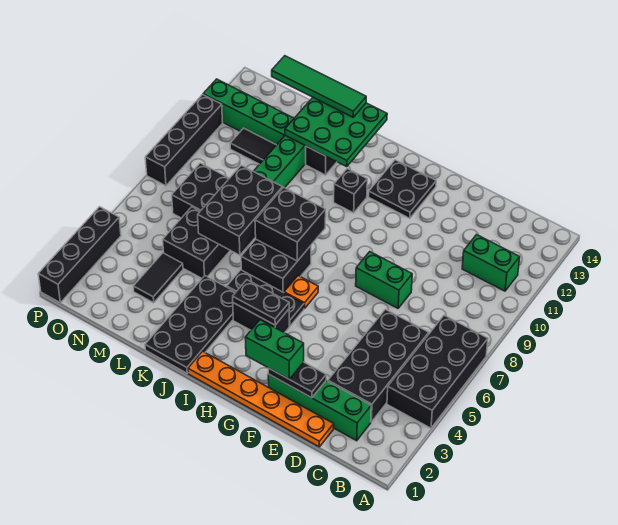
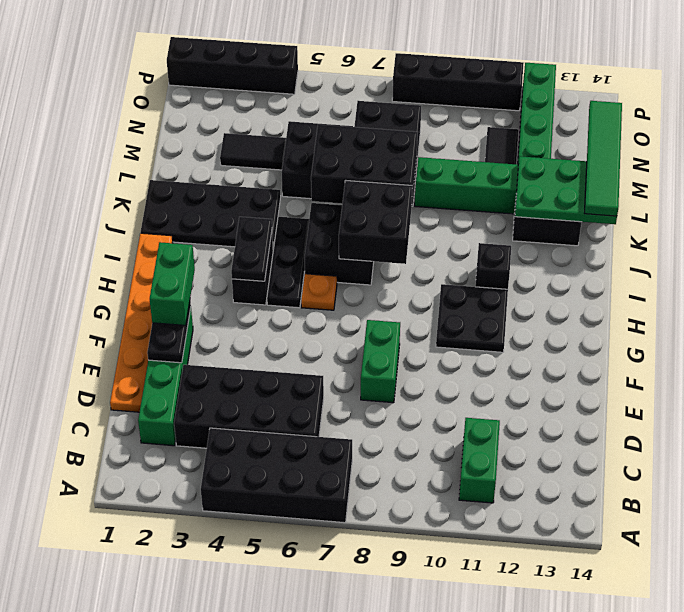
black plate G12:H13 level 1 -> black plate G10:H11 level 1
green plate J12:L14 level 2 -> green plate K12:L14 level 2

